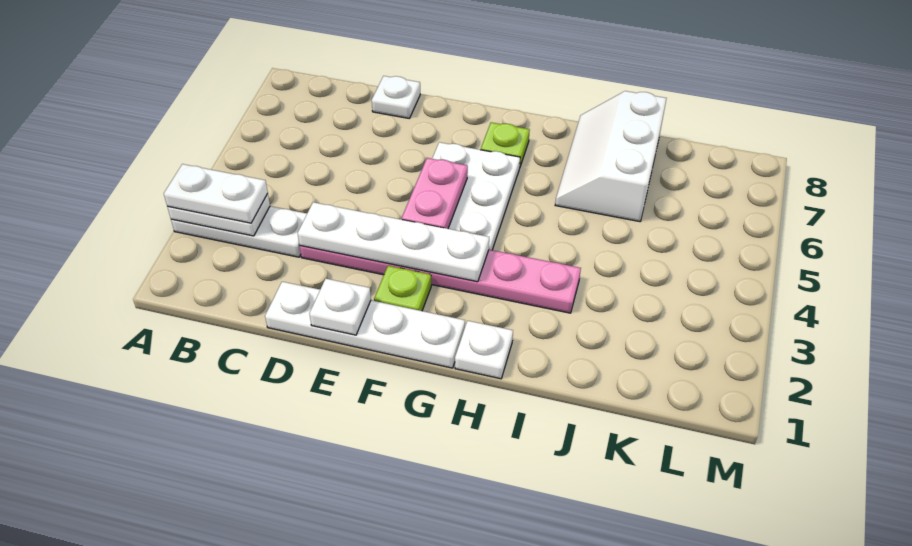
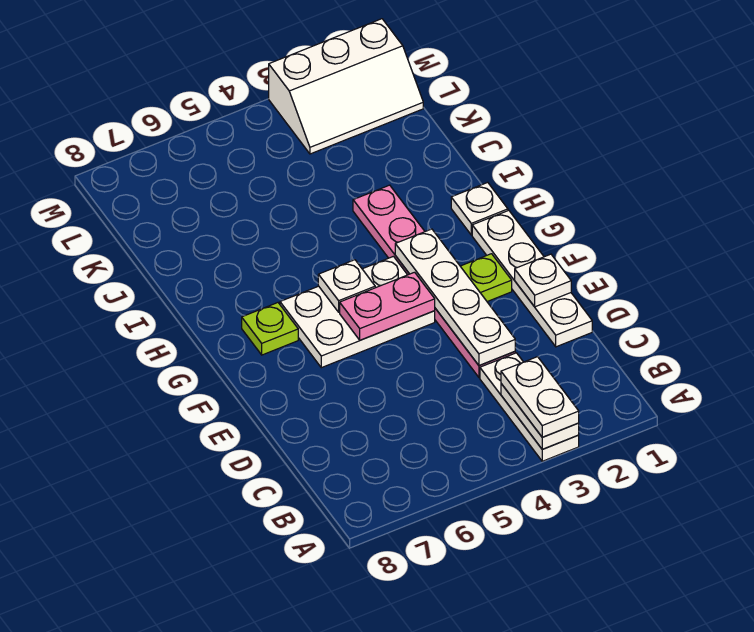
white plate D8 level 1 -> white plate G5 level 2
white slope I6:J8 level 1 top J -> white slope L1:M3 level 1 top M

